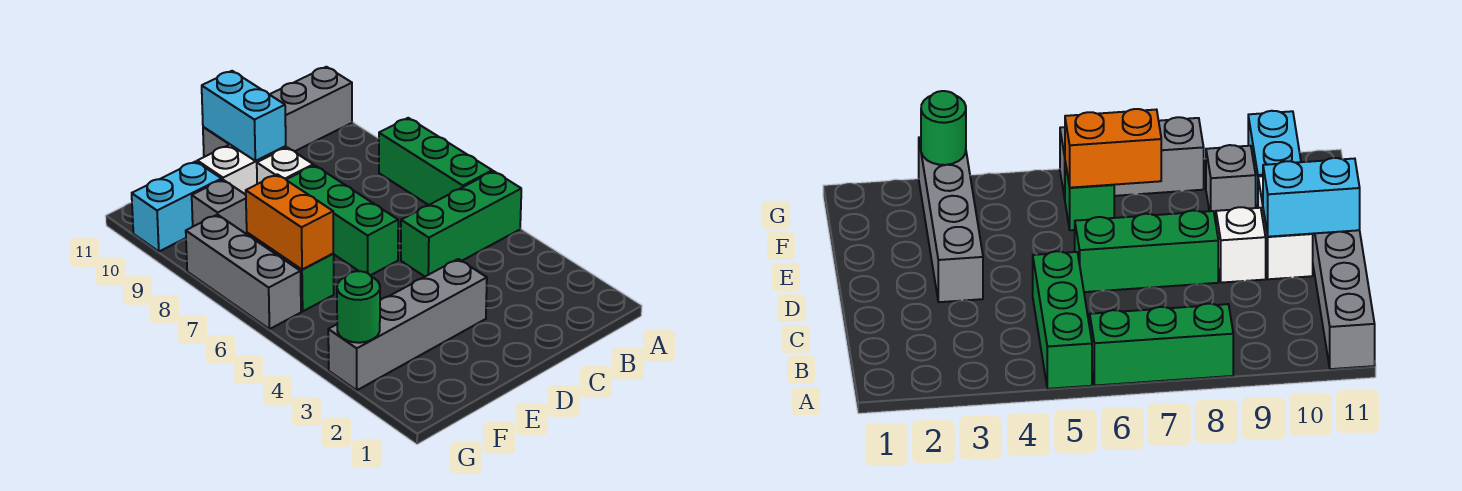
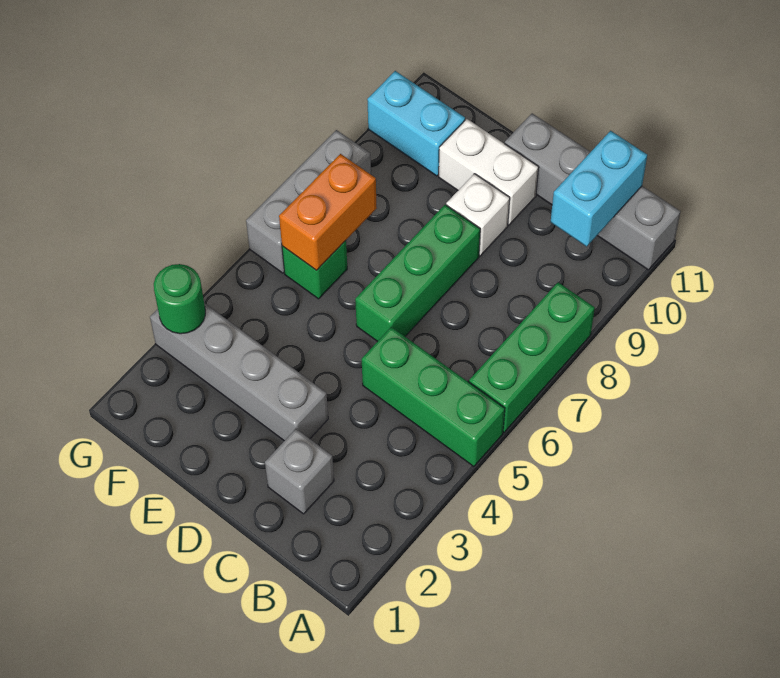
cyan brick D10:D11 level 2 -> cyan brick B10:B11 level 2
grey brick F9 level 1 -> grey brick C2 level 1

